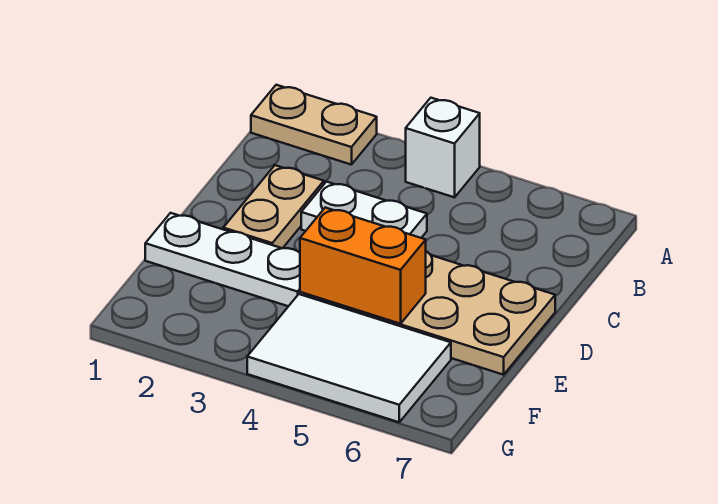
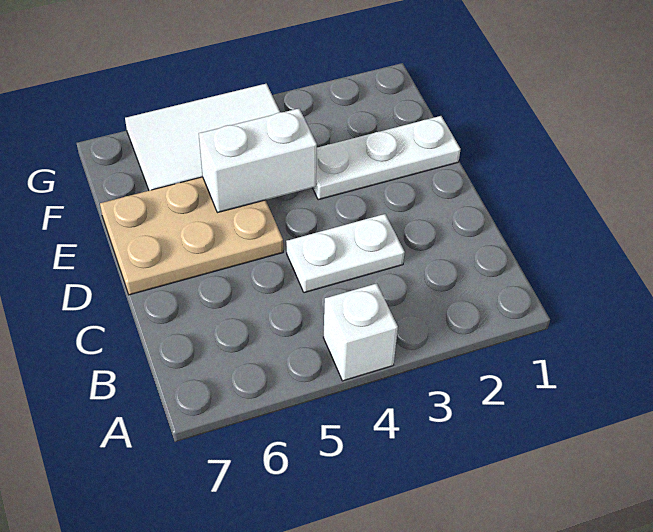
tan plate A1:A2 level 1 -> none
tan plate C2:D2 level 1 -> none
orange brick E4:E5 level 2 -> white brick E4:E5 level 2

